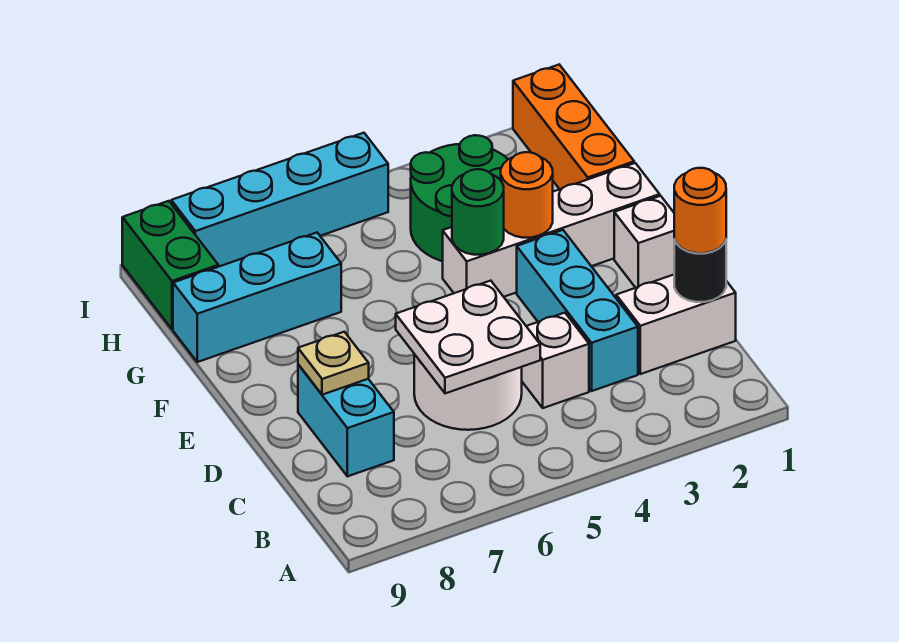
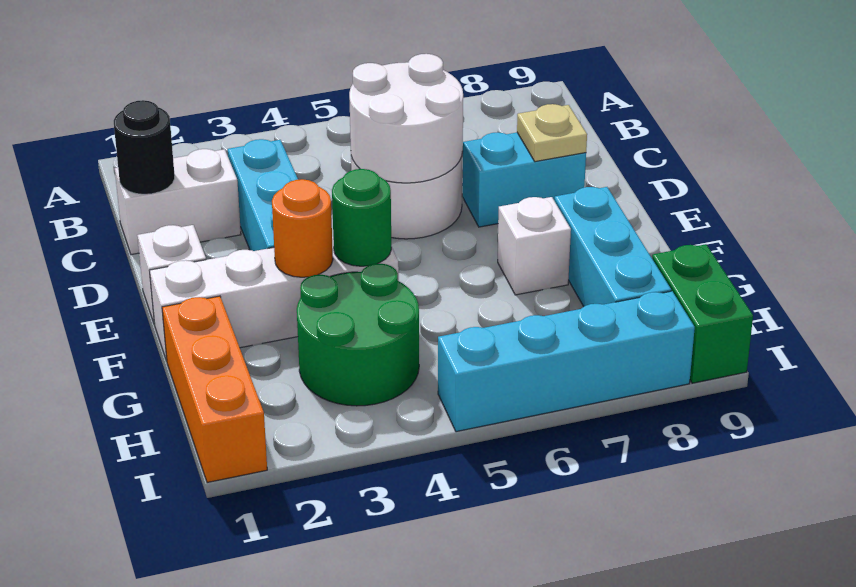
orange round brick C1 level 3 -> none
white brick C4 level 1 -> white brick F7 level 1
white plate C5:D6 level 2 -> white round brick C5:D6 level 2
cyan brick C8:D8 level 1 -> cyan brick D7:D8 level 1
cyan brick G7:G9 level 1 -> cyan brick F8:H8 level 1

